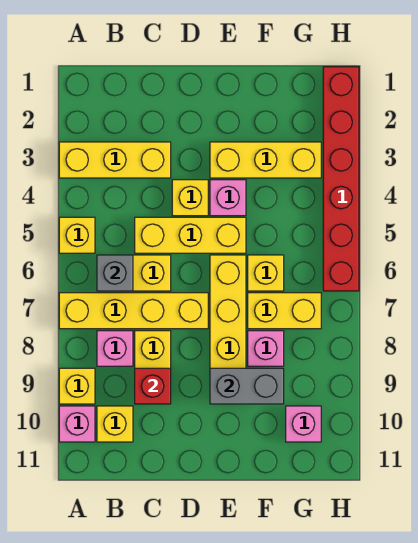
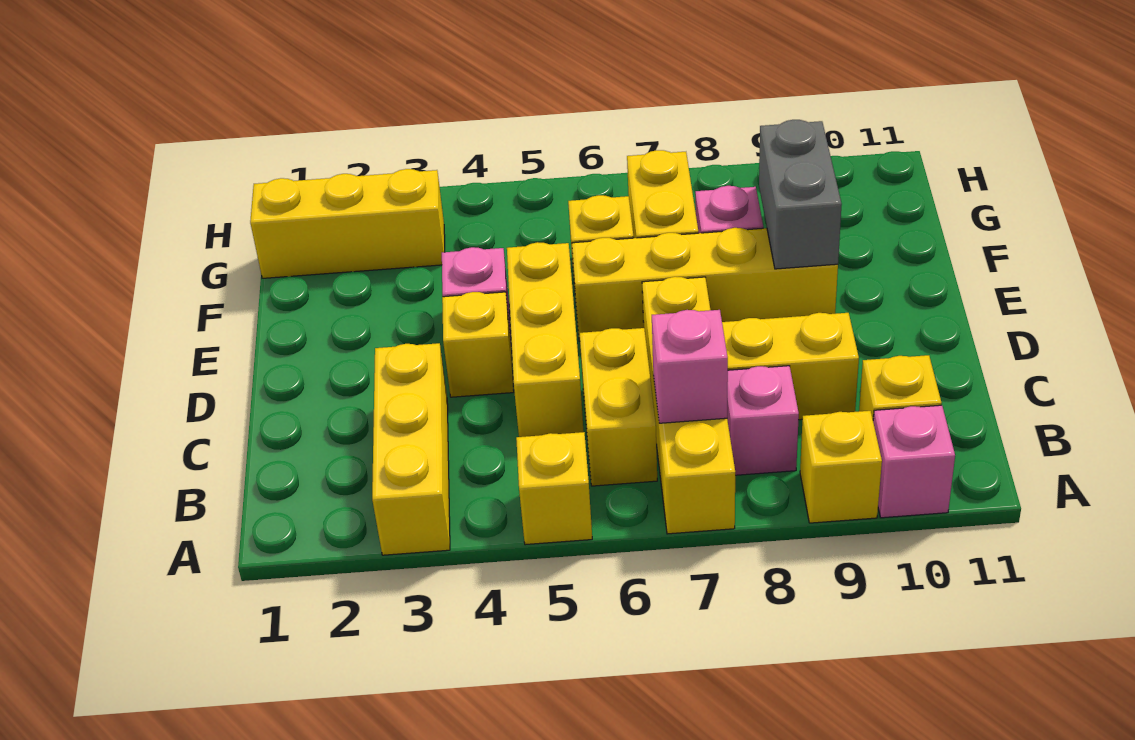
grey brick B6 level 2 -> none
red brick C9 level 2 -> none
yellow brick E3:G3 level 1 -> yellow brick G1:G3 level 1
pink brick G10 level 1 -> pink brick B7 level 2
red brick H1:H6 level 1 -> none

